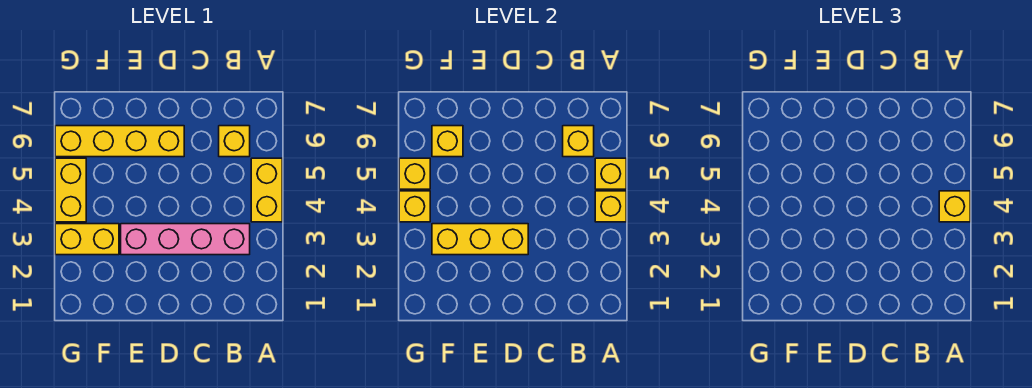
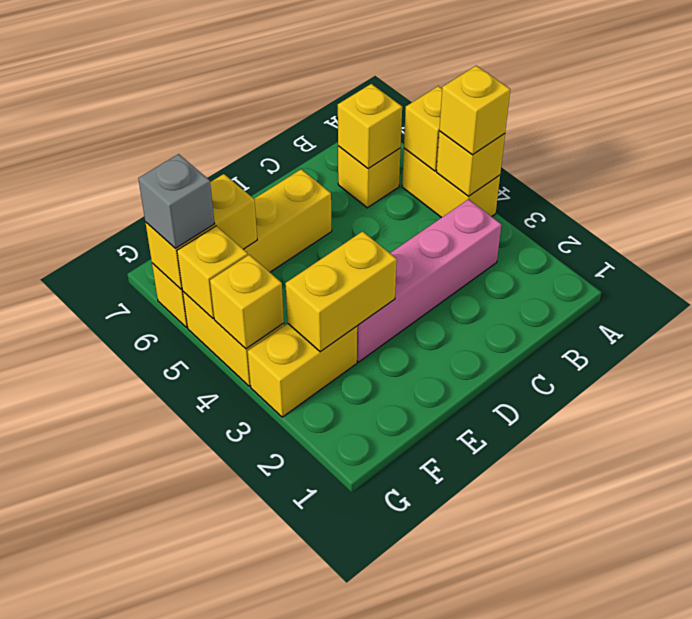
yellow brick D3:F3 level 2 -> yellow brick E3:F3 level 2
yellow brick F6 level 2 -> yellow brick F6:G6 level 2
none -> grey brick G6 level 3

